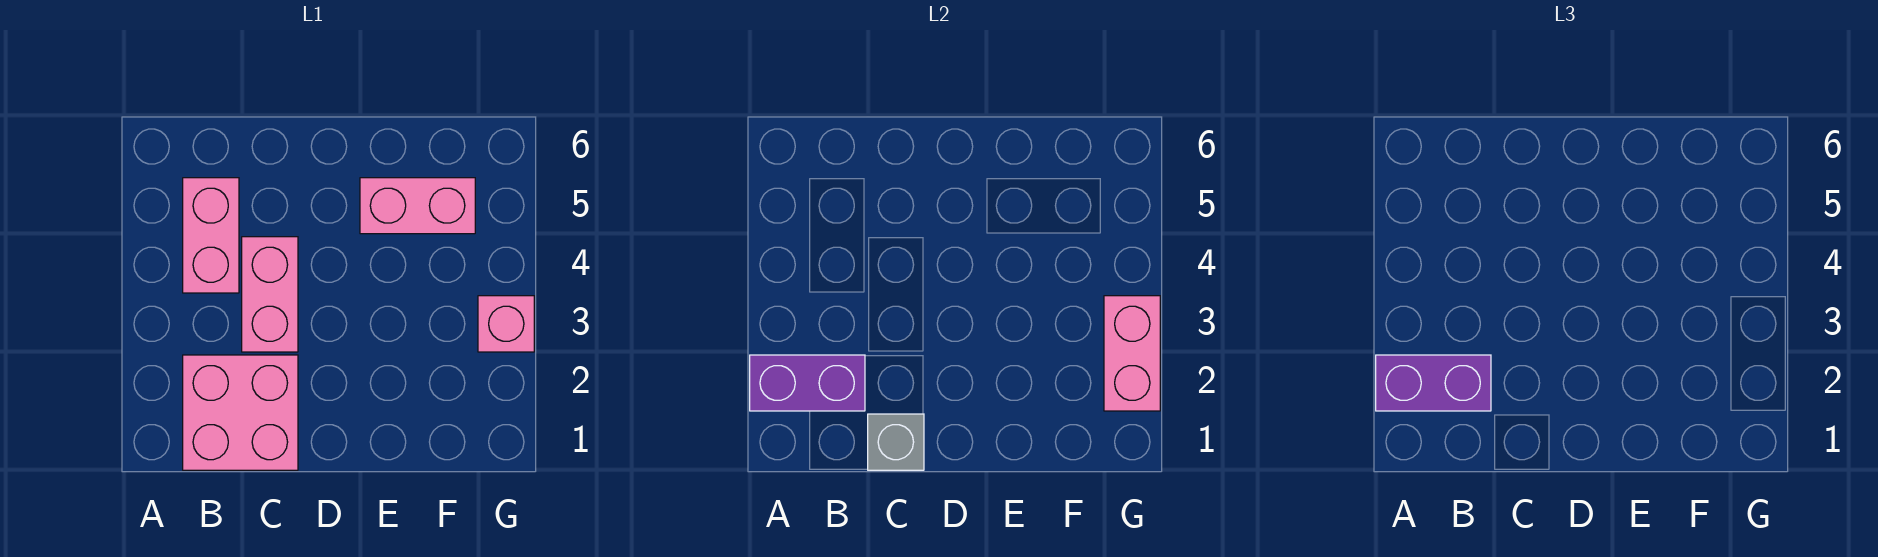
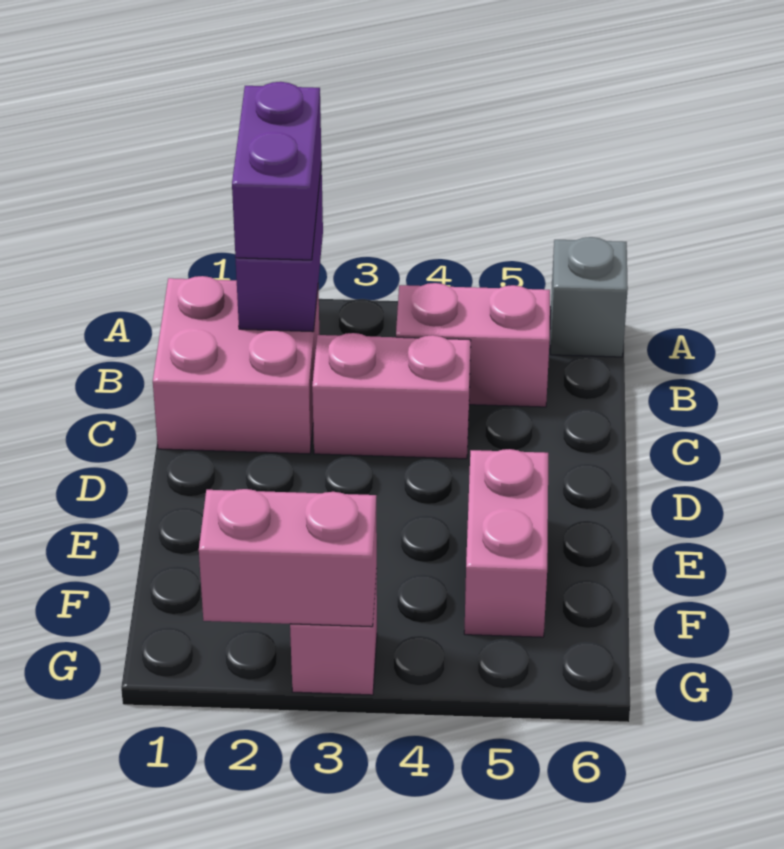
grey brick C1 level 2 -> grey brick A6 level 1

